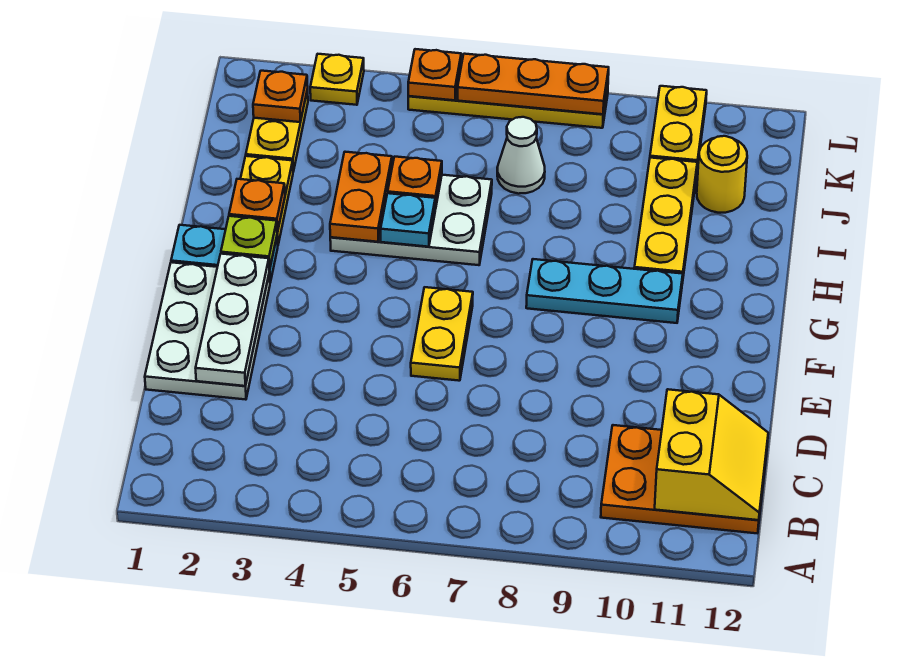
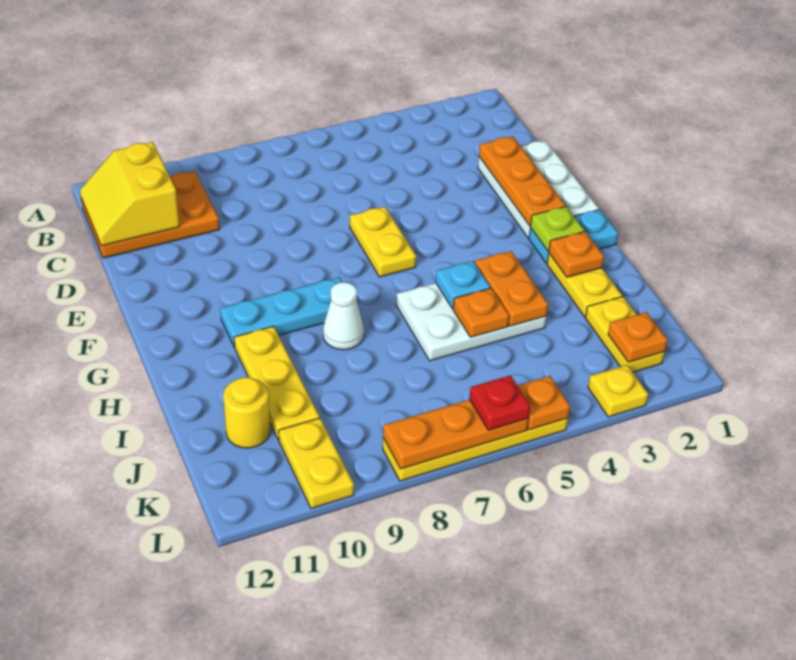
white plate D2:F2 level 2 -> orange plate D2:F2 level 2
white cone J7 level 1 -> white cone H8 level 1
none -> red plate L6 level 3

